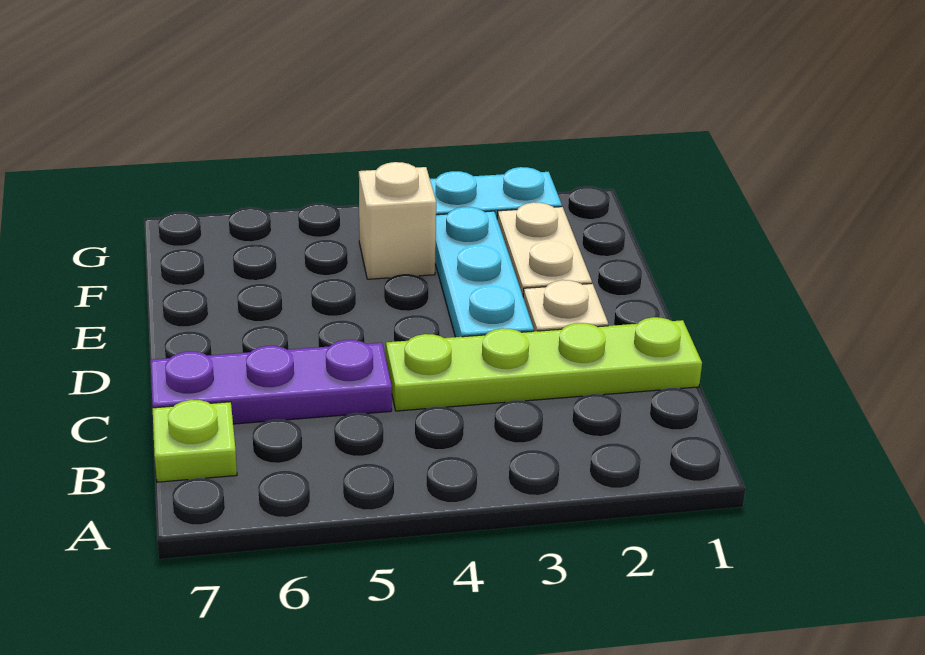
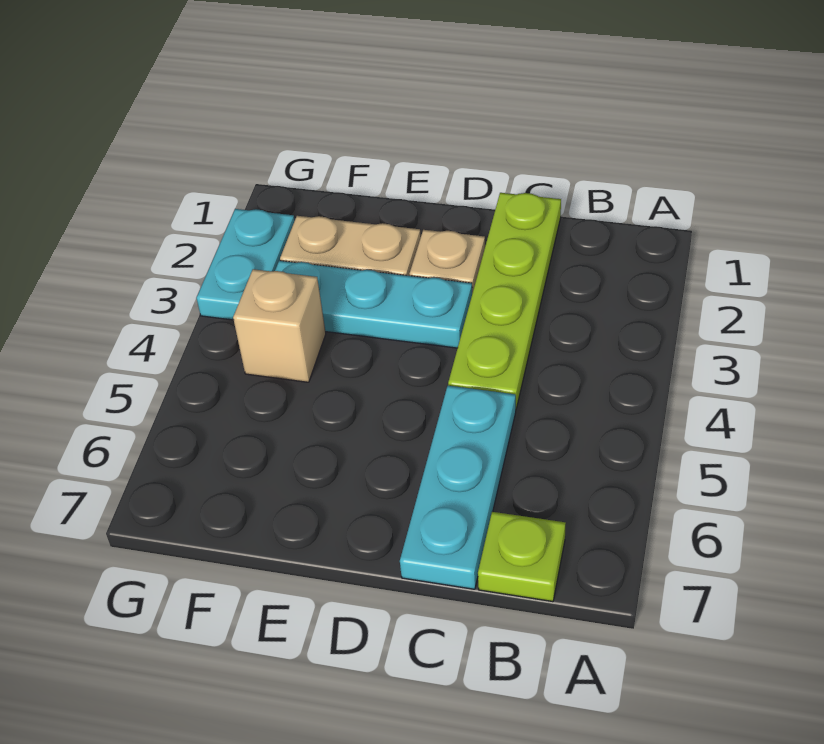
purple plate C5:C7 level 1 -> cyan plate C5:C7 level 1

